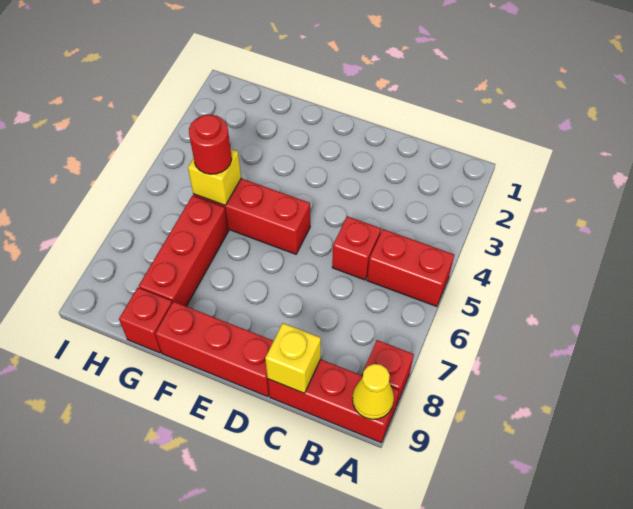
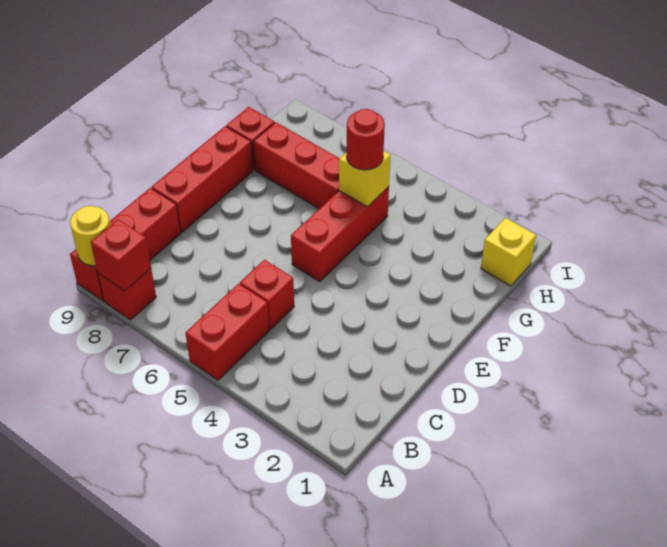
none -> red brick A8 level 2
yellow cone A9 level 2 -> yellow round brick A9 level 2
yellow brick C9 level 2 -> yellow brick H1 level 1

